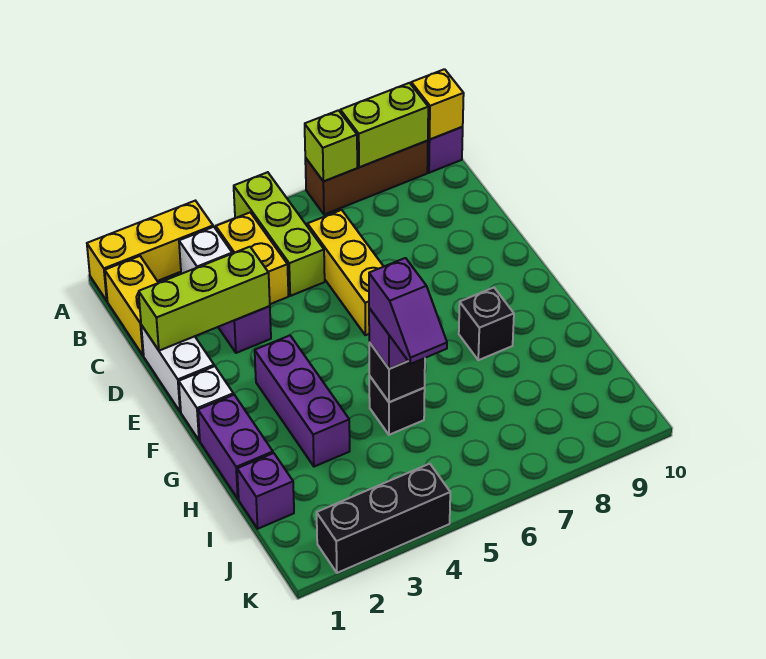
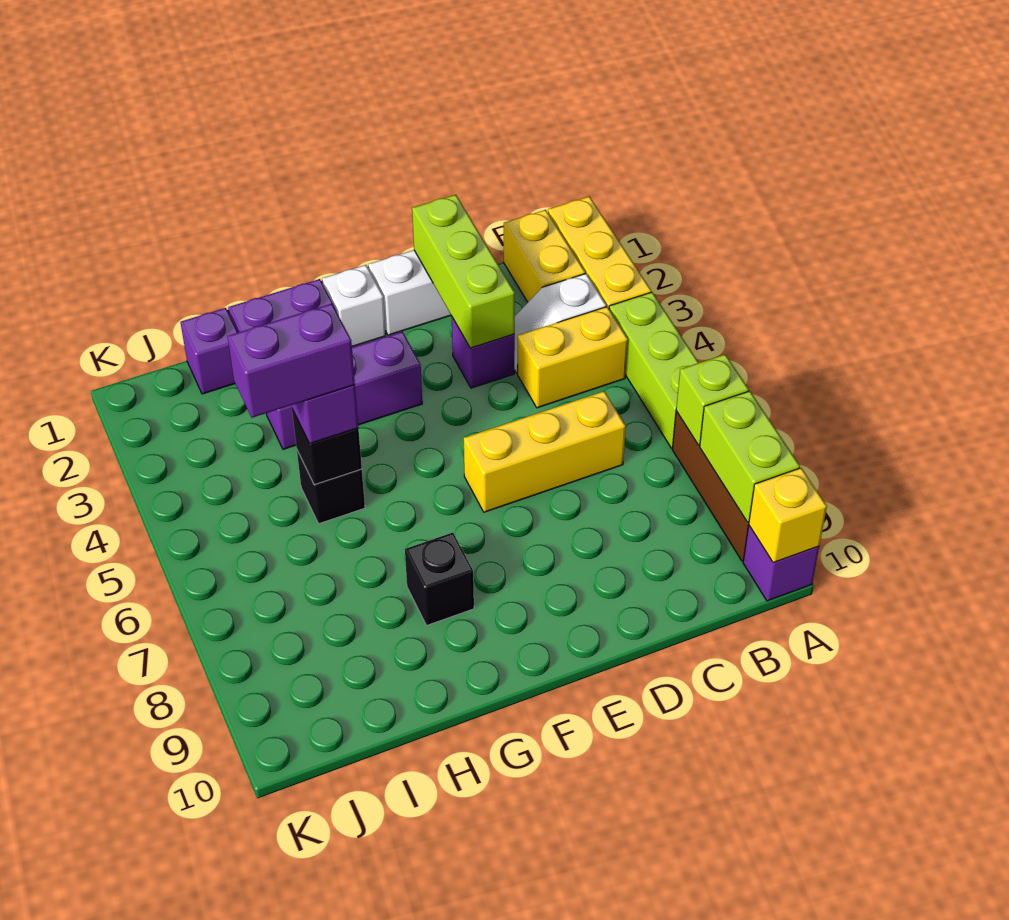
lime brick A5:C5 level 1 -> lime brick A4:A6 level 1
yellow brick B1:C1 level 1 -> yellow brick B1:B2 level 1
purple slope H5:I5 level 4 top H -> purple brick H5:I5 level 4
black brick K2:K4 level 1 -> none

